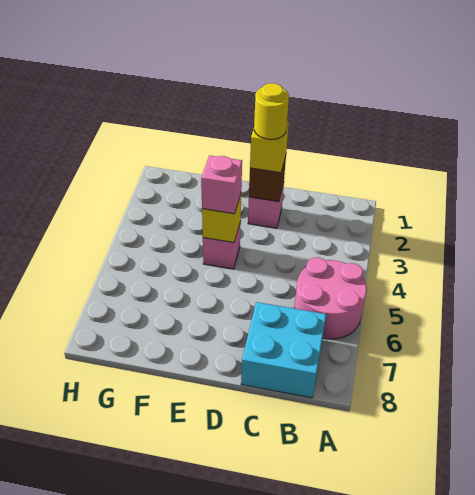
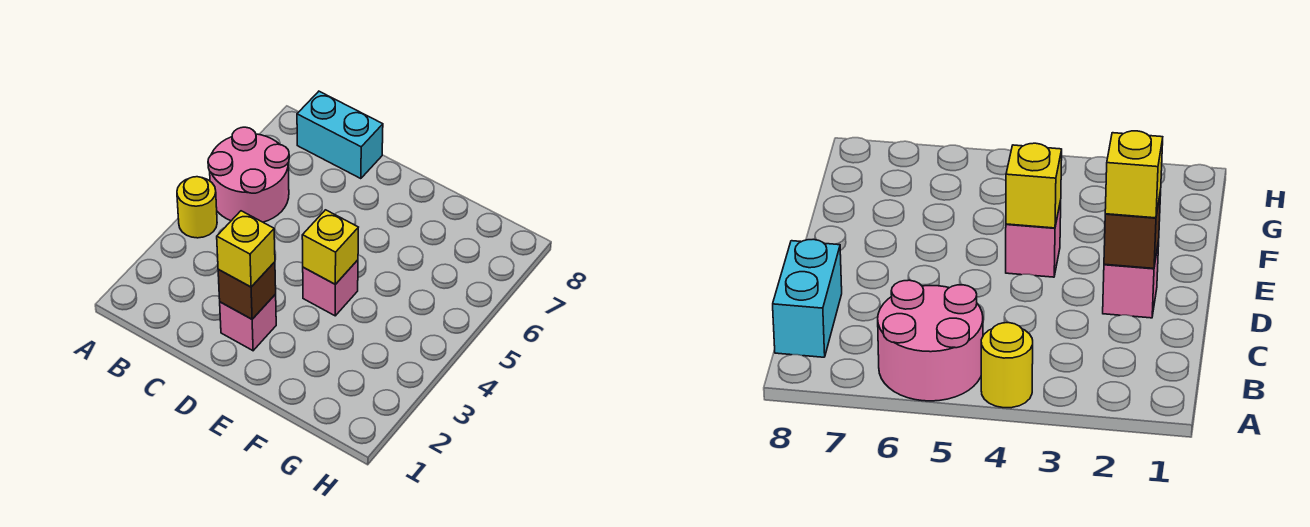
cyan brick B7:C8 level 1 -> cyan brick B8:C8 level 1
yellow round brick D2 level 4 -> yellow round brick A4 level 1
pink brick E4 level 3 -> none

